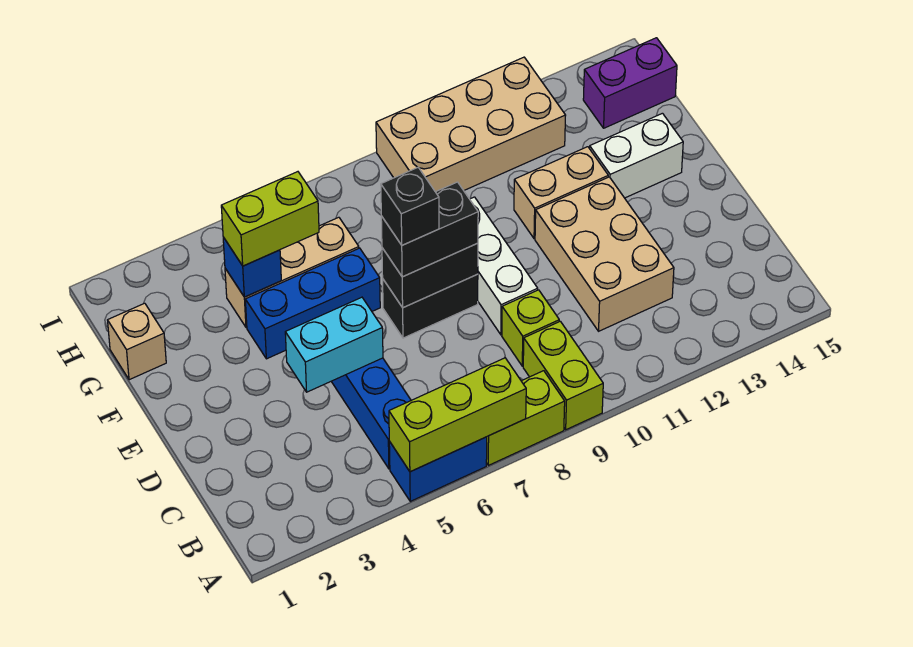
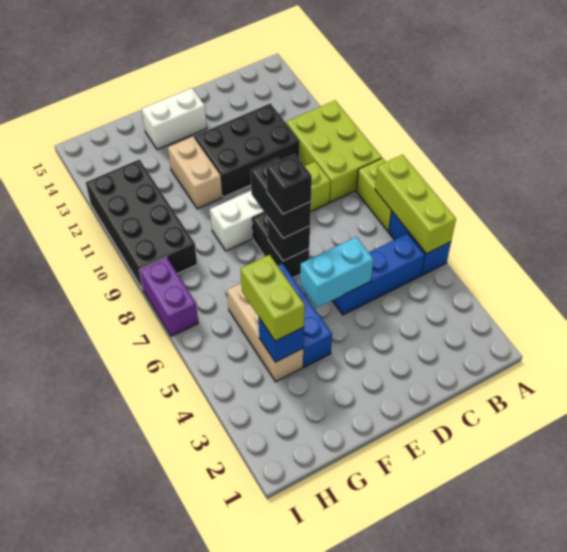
lime brick A9:B9 level 1 -> lime brick A9:B11 level 1
tan brick C11:E12 level 1 -> black brick C11:E12 level 1
cyan brick D4:D5 level 2 -> cyan brick D5:E5 level 2
black brick E7:E8 level 2 -> black brick E7 level 2
white brick F13:F14 level 1 -> white brick E14:F14 level 1
tan brick G1 level 1 -> none
tan brick H9:I12 level 1 -> black brick H9:I12 level 1
purple brick H14:H15 level 1 -> purple brick I7:I8 level 1

